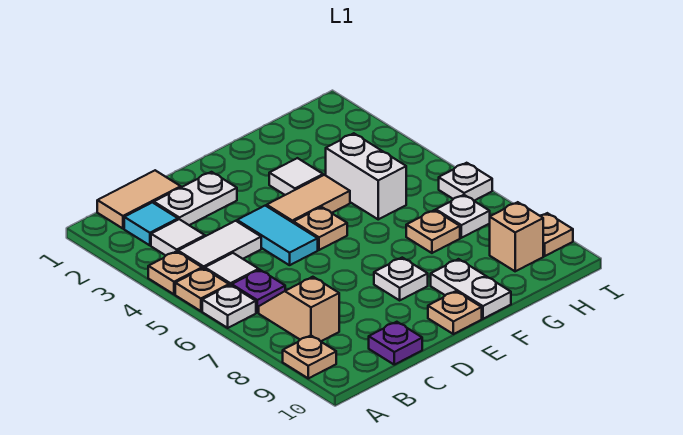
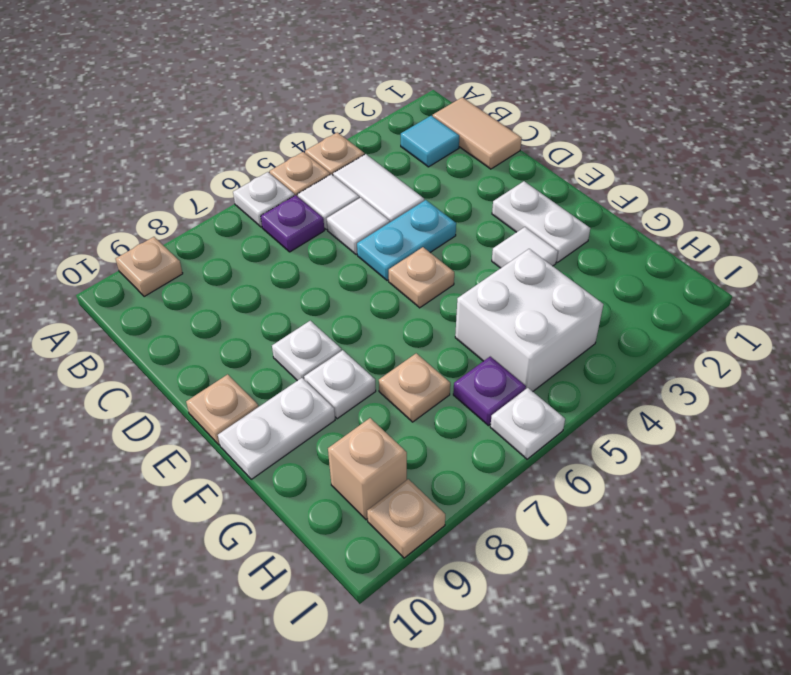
white tile B3 level 1 -> white tile C5 level 1
tan slope B7:B8 level 1 top 8 -> none
white plate C2:D2 level 1 -> white plate E2:F2 level 1
purple plate C10 level 1 -> purple plate H6 level 1
cyan tile D4:D5 level 1 -> cyan plate D4:D5 level 1
tan tile E4:F4 level 1 -> none
white brick G4:G5 level 1 -> white brick G4:H5 level 1
white plate H7 level 1 -> white plate F8 level 1

